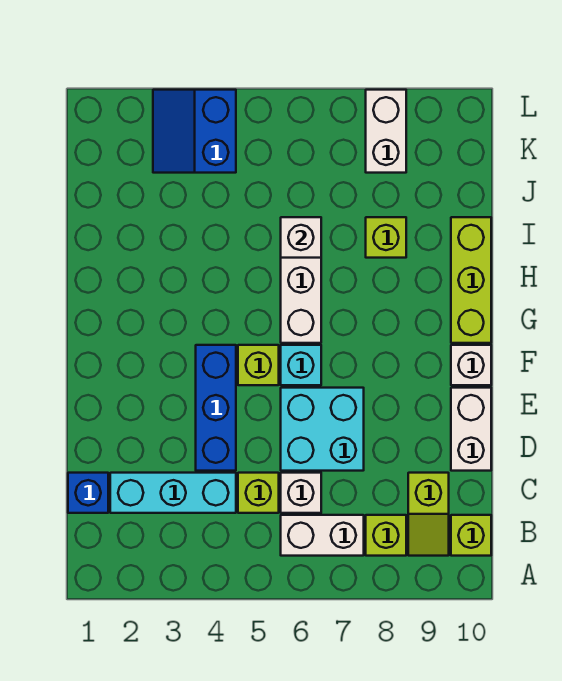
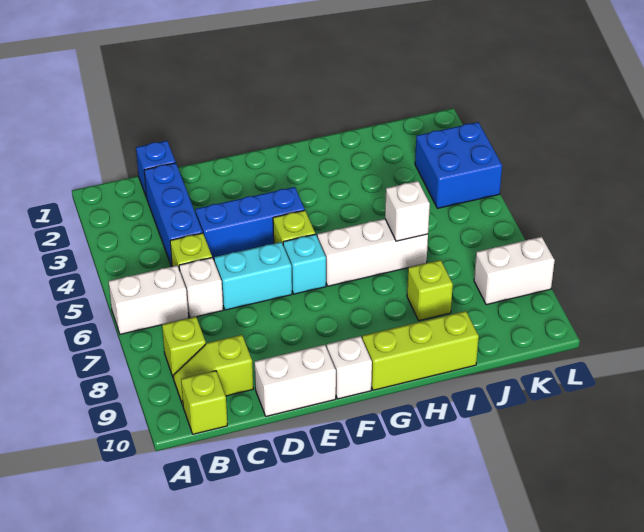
white brick B6:B7 level 1 -> white brick A6:B6 level 1
cyan brick C2:C4 level 1 -> blue brick C2:C4 level 1
cyan brick D6:E7 level 1 -> cyan brick D6:E6 level 1
blue slope K3:L4 level 1 top 4 -> blue brick K3:L4 level 1

